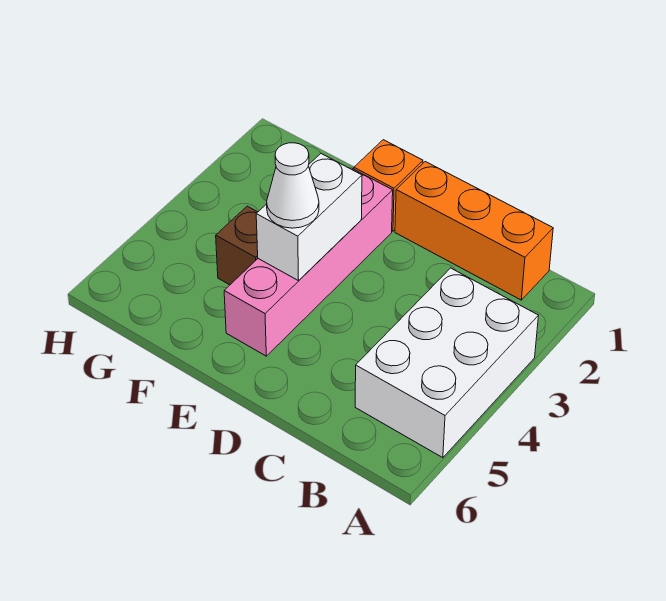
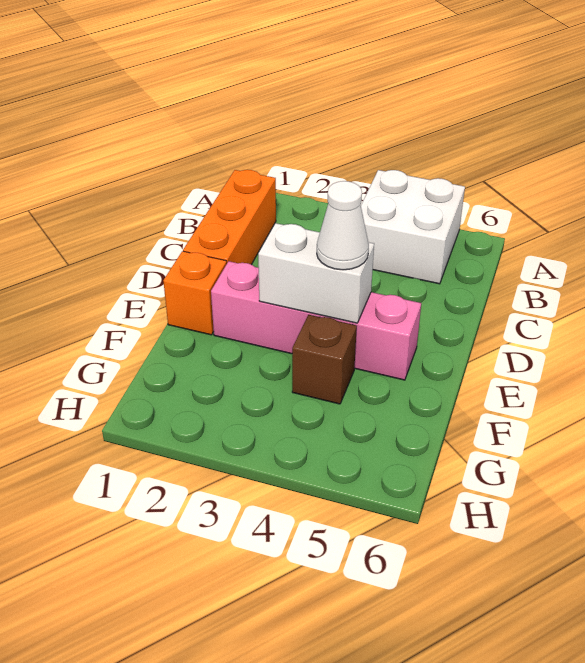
white brick A3:B5 level 1 -> white brick A4:B5 level 1

